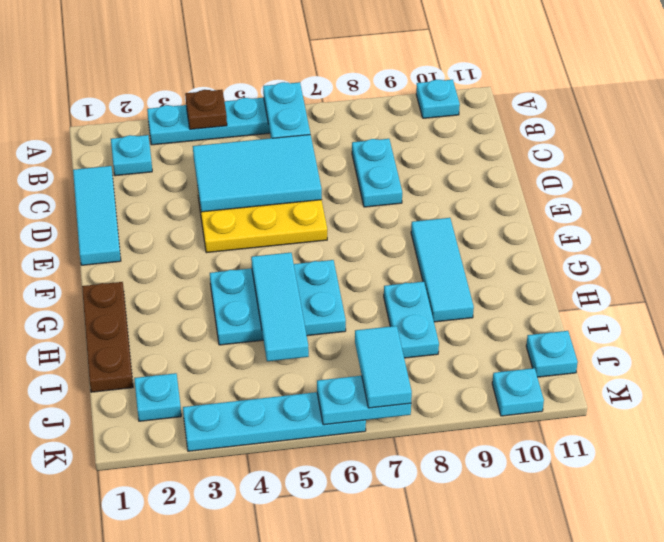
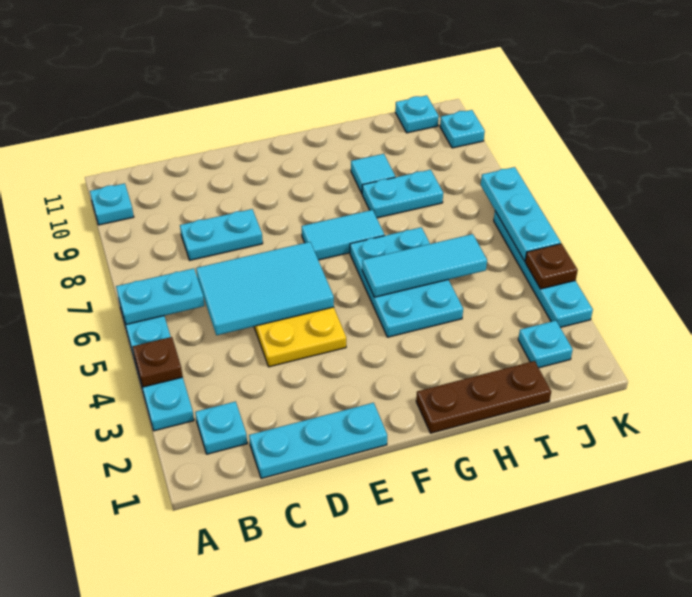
cyan tile C1:E1 level 1 -> cyan plate C1:E1 level 1
cyan tile C4:D6 level 2 -> cyan tile C5:E6 level 2
cyan tile F9:H9 level 1 -> cyan tile H9 level 1
cyan tile J7:K7 level 3 -> cyan tile F7:G7 level 1
none -> brown plate K4 level 2
cyan plate K6:K7 level 2 -> cyan plate K5:K7 level 2

